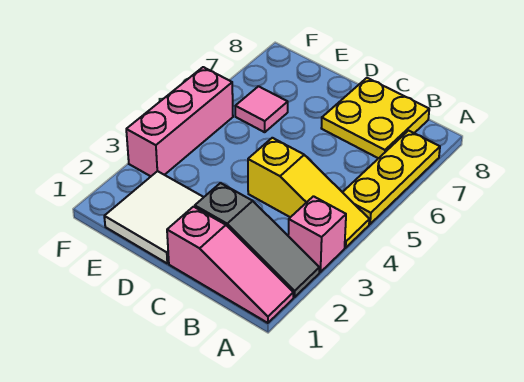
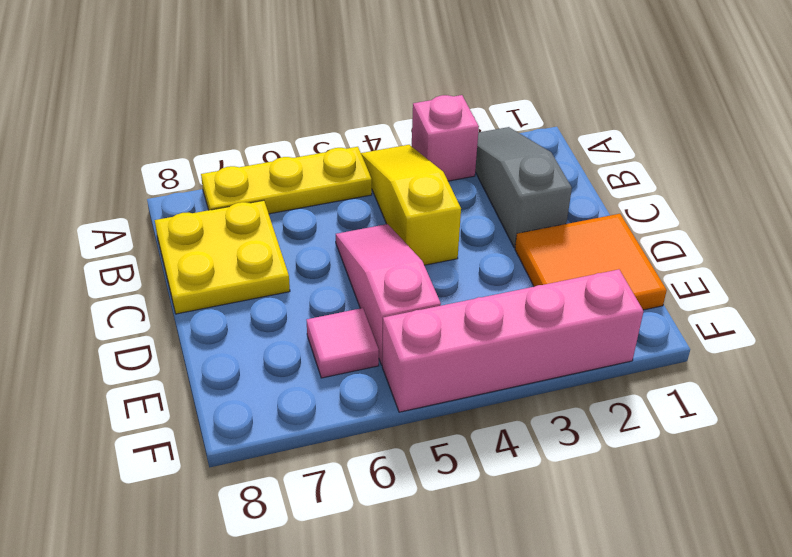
pink slope A1:C1 level 1 top C -> pink slope C5:E5 level 1 top E
white tile D1:E2 level 1 -> orange tile D1:E2 level 1
pink brick F3:F5 level 1 -> pink brick F2:F5 level 1

